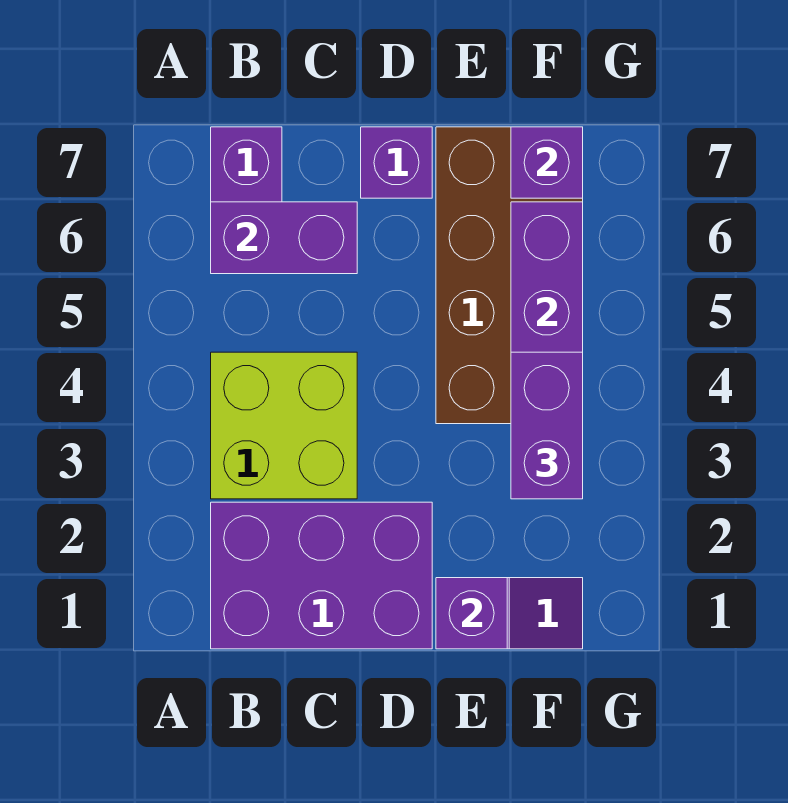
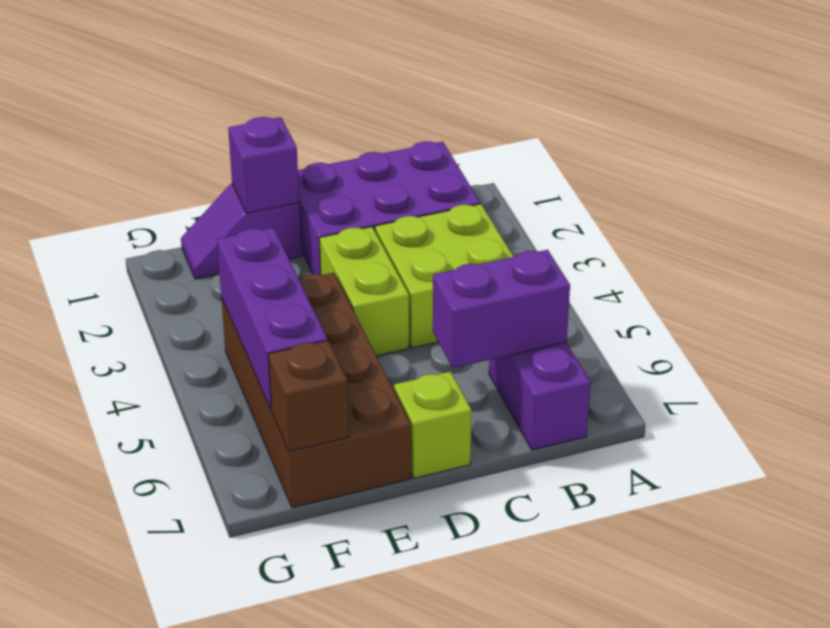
none -> lime brick D3:D4 level 1
purple brick D7 level 1 -> lime brick D7 level 1
purple brick F3:F4 level 3 -> none
purple brick F7 level 2 -> brown brick F7 level 2

